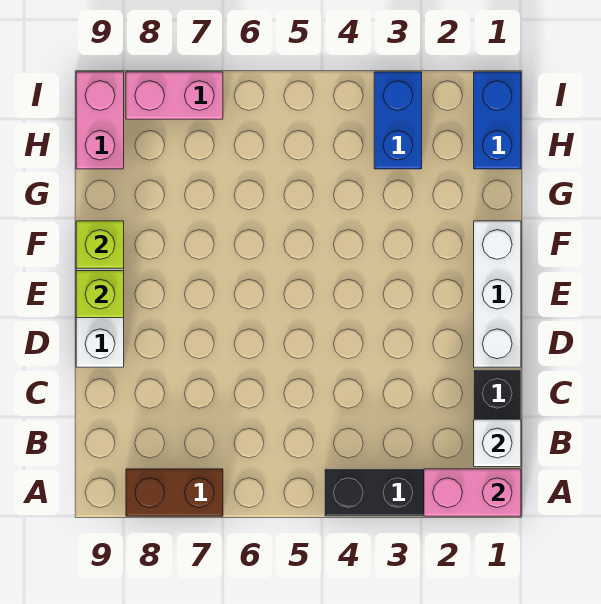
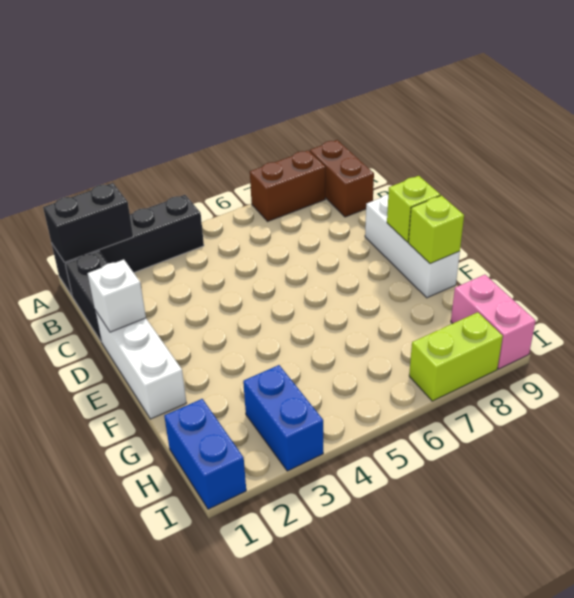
pink brick A1:A2 level 2 -> black brick A1:A2 level 2
none -> brown brick A9:B9 level 1
white brick B1 level 2 -> white brick D1 level 2
pink brick I7:I8 level 1 -> lime brick I7:I8 level 1

